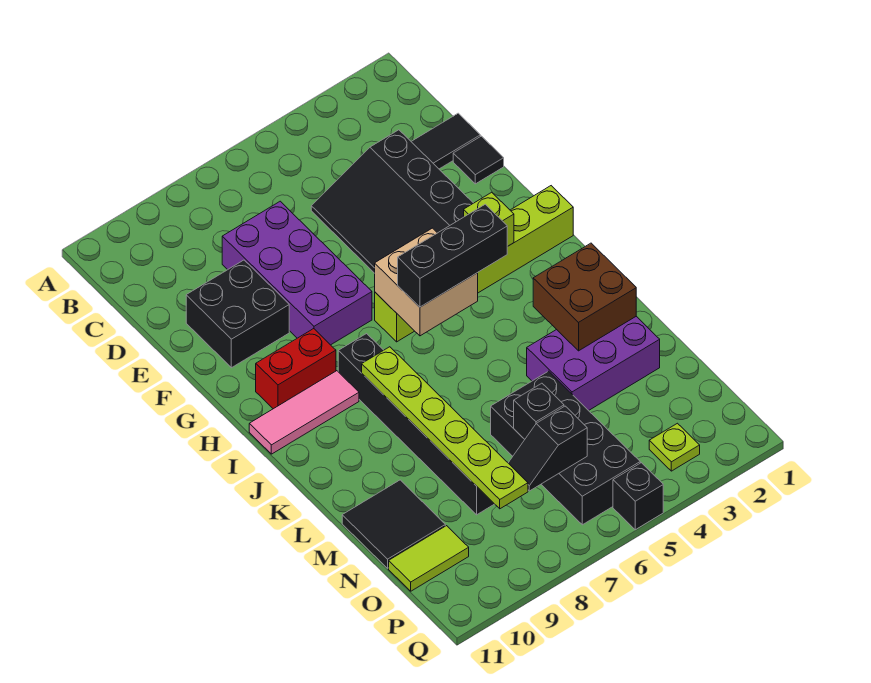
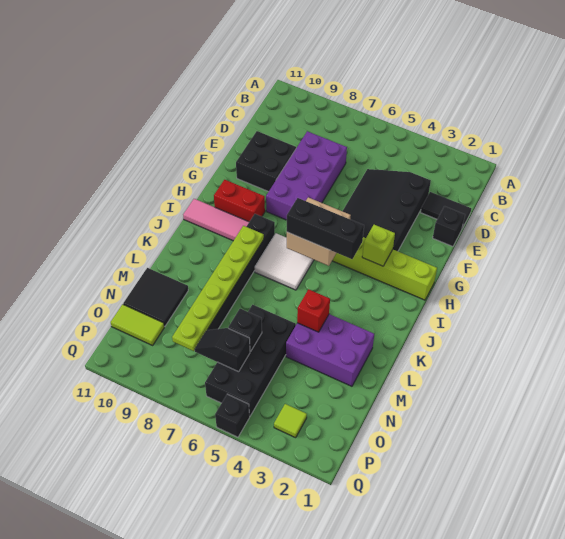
black tile E1 level 1 -> black brick E1 level 1
none -> white tile I6:J7 level 1
brown brick K2:L3 level 2 -> none
none -> red brick L4 level 2
lime plate P3 level 1 -> lime tile P3 level 1

